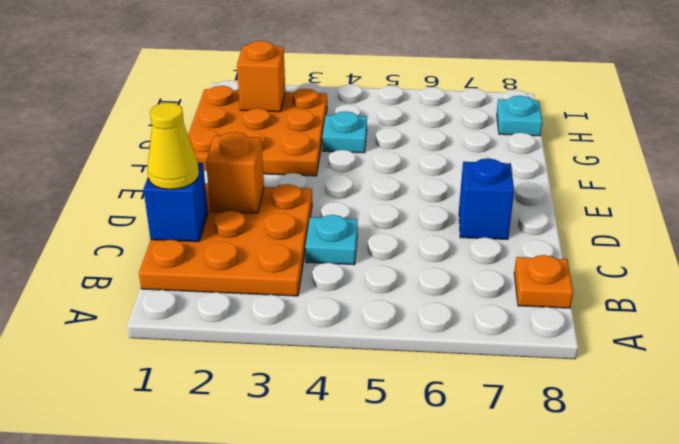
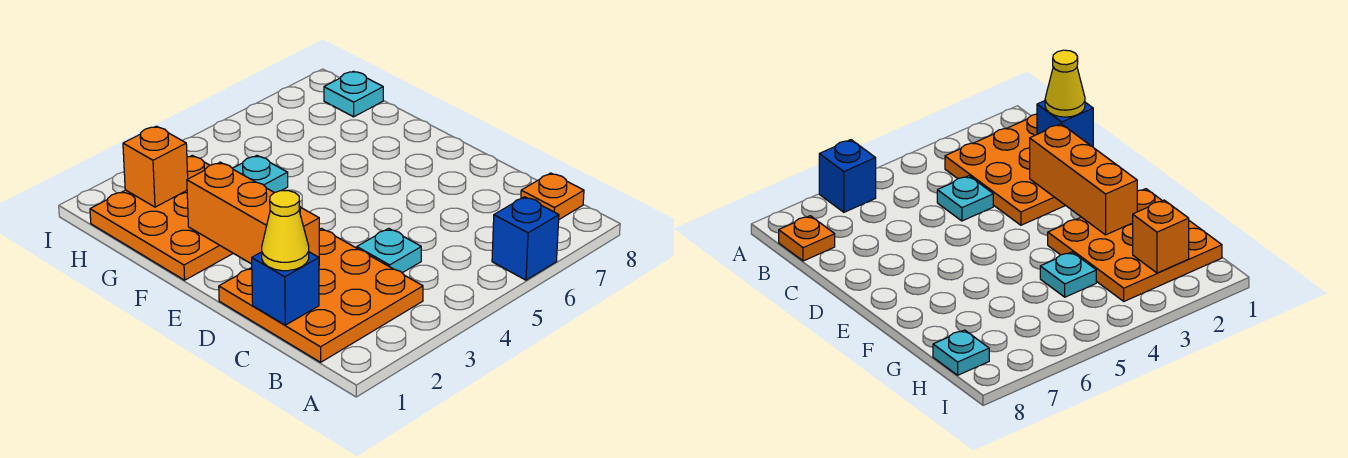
orange brick D2 level 2 -> orange brick D2:F2 level 2
blue brick D7 level 1 -> blue brick A6 level 1

